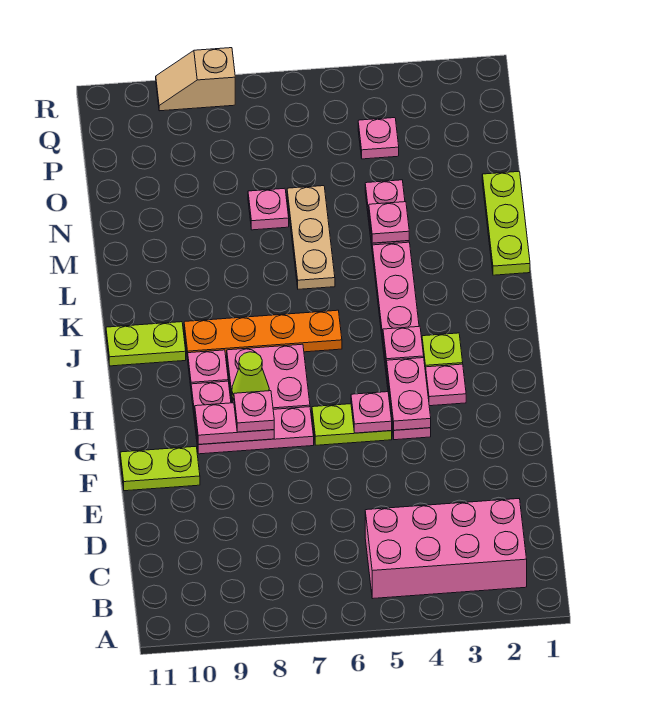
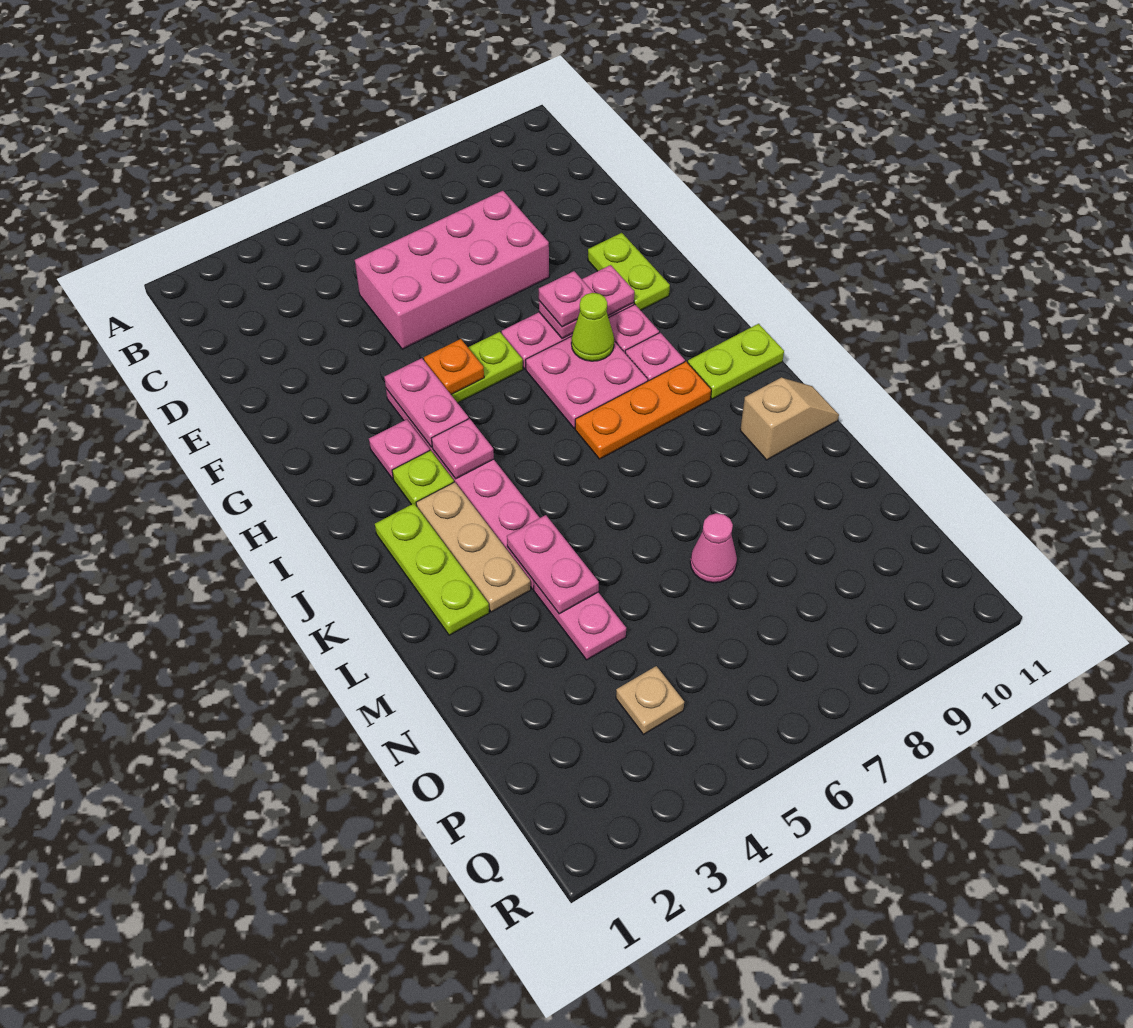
pink brick B2:C5 level 1 -> pink brick D5:E8 level 1
lime plate F10:F11 level 1 -> lime plate F10:G10 level 1
pink plate G5 level 2 -> orange plate G5 level 2
orange plate J6:J9 level 1 -> orange plate J7:J9 level 1
lime plate L1:N1 level 1 -> lime plate J2:L2 level 1
tan plate L6:N6 level 1 -> tan plate J3:L3 level 1
pink plate M4 level 2 -> pink plate L4:M4 level 2
pink plate N7 level 1 -> pink cone N7 level 1
pink plate P4 level 1 -> tan plate P4 level 1
tan slope R8:R9 level 1 top 8 -> tan slope L10:L11 level 1 top 10

